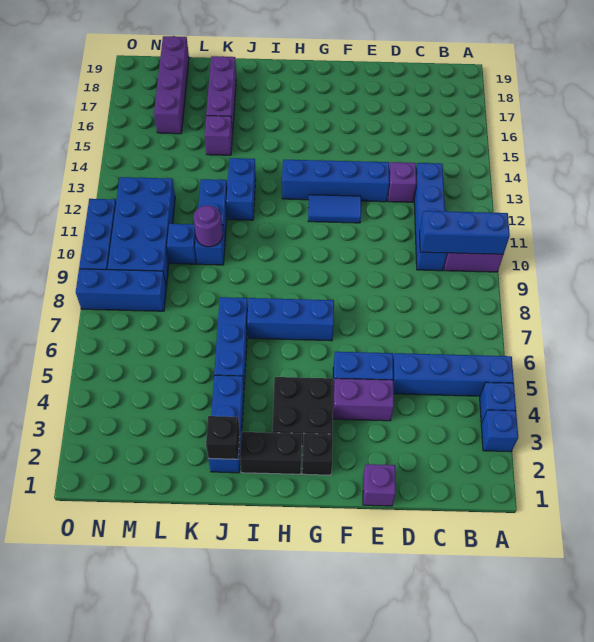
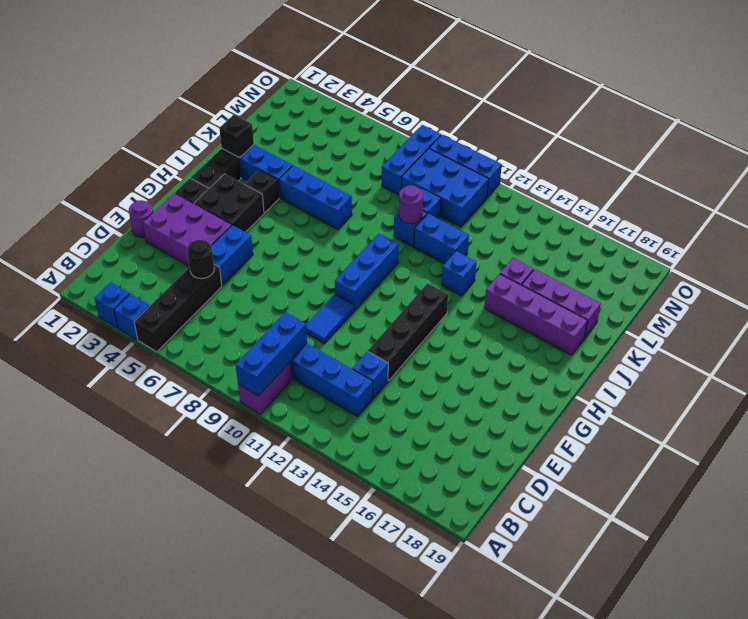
blue brick A5:D5 level 1 -> black brick A5:D5 level 1
none -> black round brick D5 level 2
purple brick D13 level 1 -> blue brick D13 level 1
purple brick E1 level 1 -> purple round brick E1 level 1
purple brick E4:F4 level 1 -> purple brick E2:F4 level 1
blue brick E13:H13 level 1 -> black brick E13:H13 level 1
blue tile F12:G12 level 1 -> blue tile E10:F10 level 1
blue brick G7:I7 level 1 -> blue brick G10:I10 level 1
none -> black brick I4 level 1
blue brick J12:J13 level 1 -> blue brick J13 level 1
blue brick M9:N12 level 1 -> blue brick M9:N11 level 1
purple brick M16:M19 level 1 -> purple brick J15:J18 level 1

